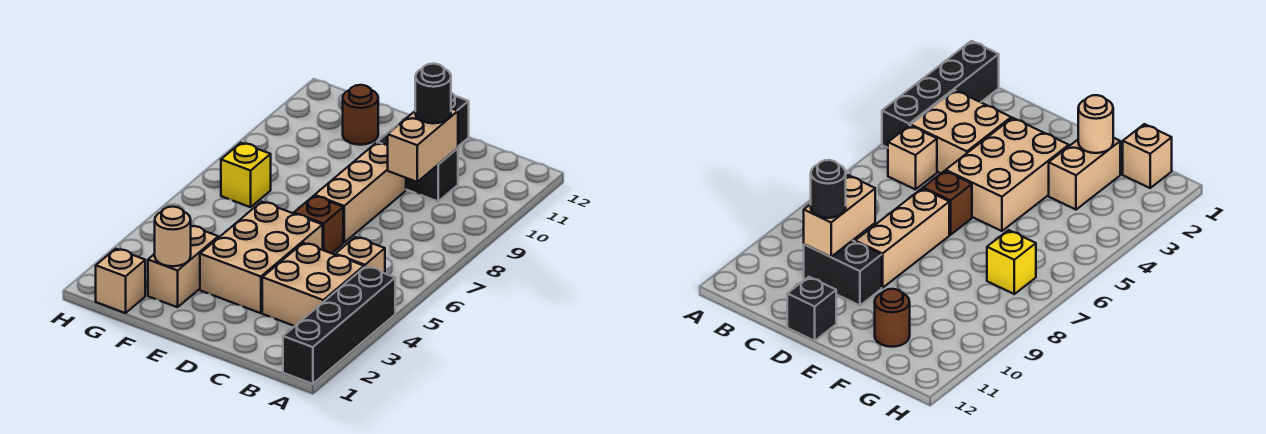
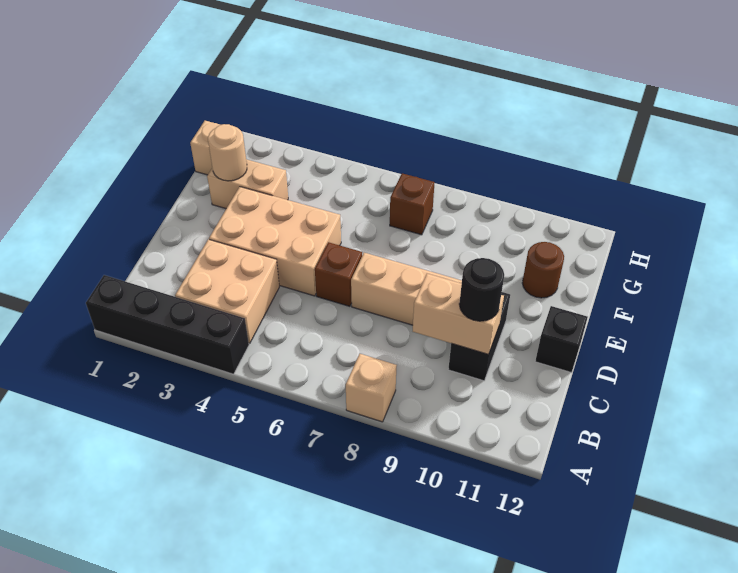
tan brick B5 level 1 -> tan brick A8 level 1
yellow brick G7 level 1 -> brown brick G7 level 1

